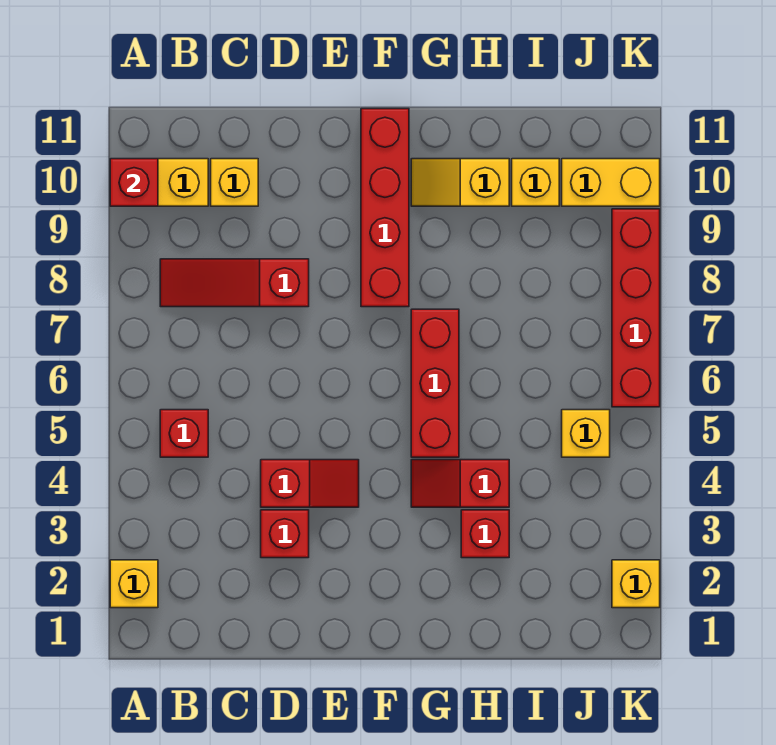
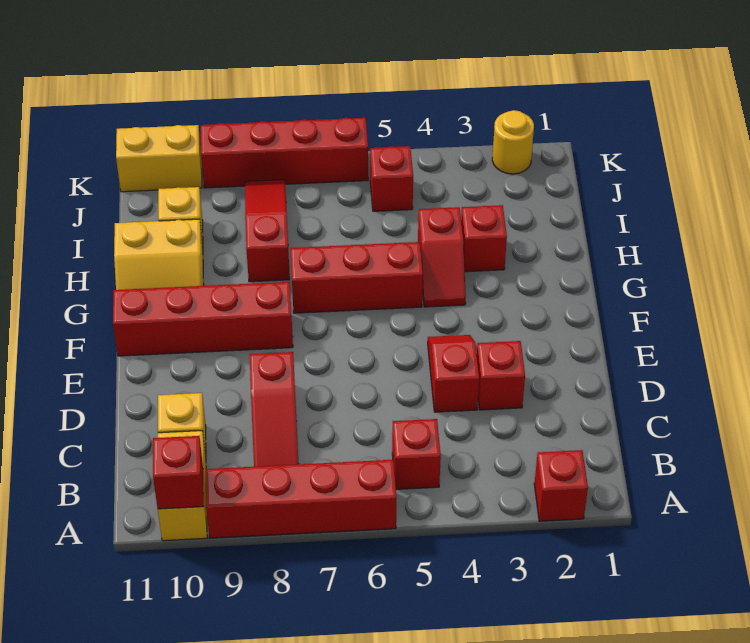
yellow brick A2 level 1 -> red brick A2 level 1
none -> red brick A6:A9 level 1
yellow slope G10:H10 level 1 top H -> yellow slope G10:H11 level 1 top H
none -> red slope H8:J8 level 1 top H
yellow brick J5 level 1 -> red brick J5 level 1
yellow brick J10:K10 level 1 -> yellow brick K10:K11 level 1
yellow brick K2 level 1 -> yellow round brick K2 level 1

